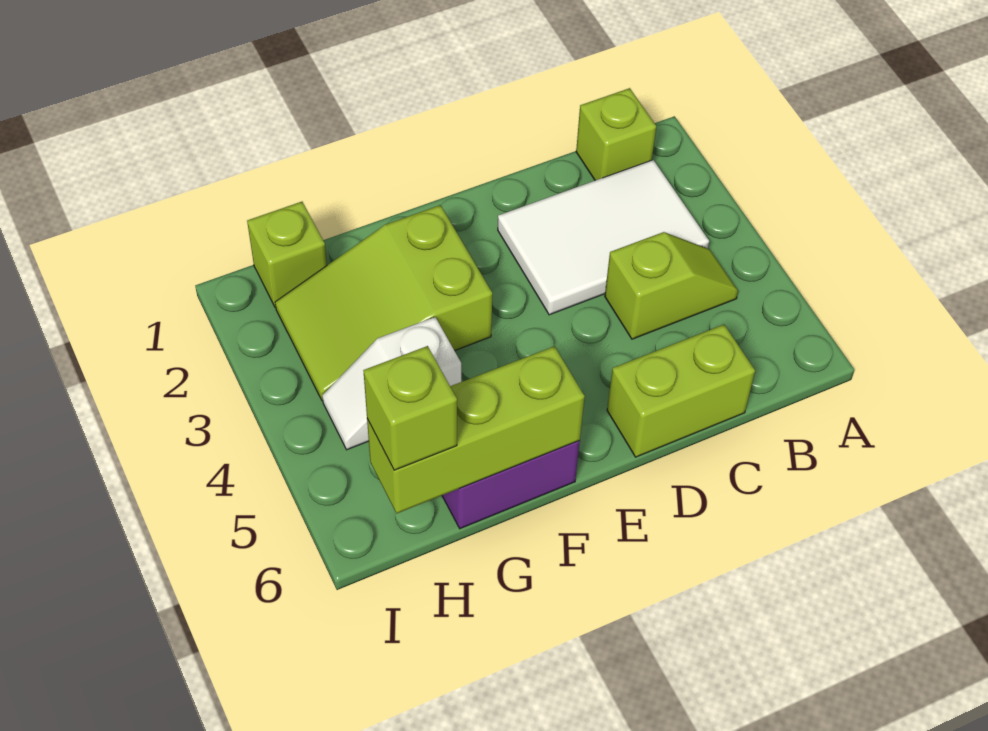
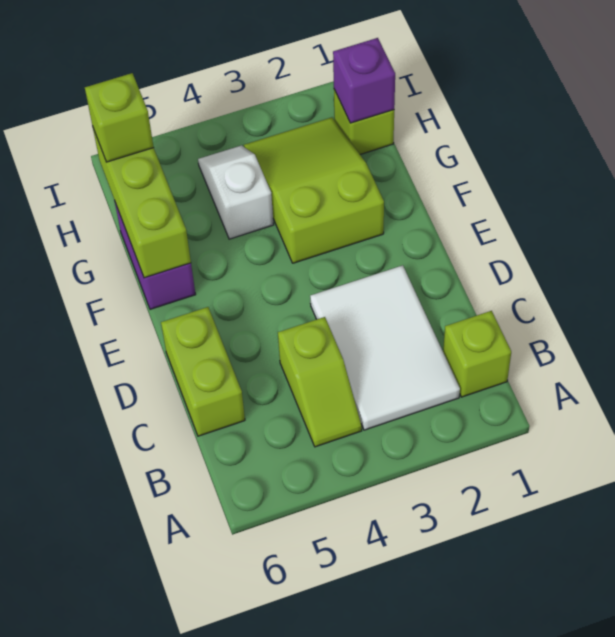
none -> purple brick H1 level 2

